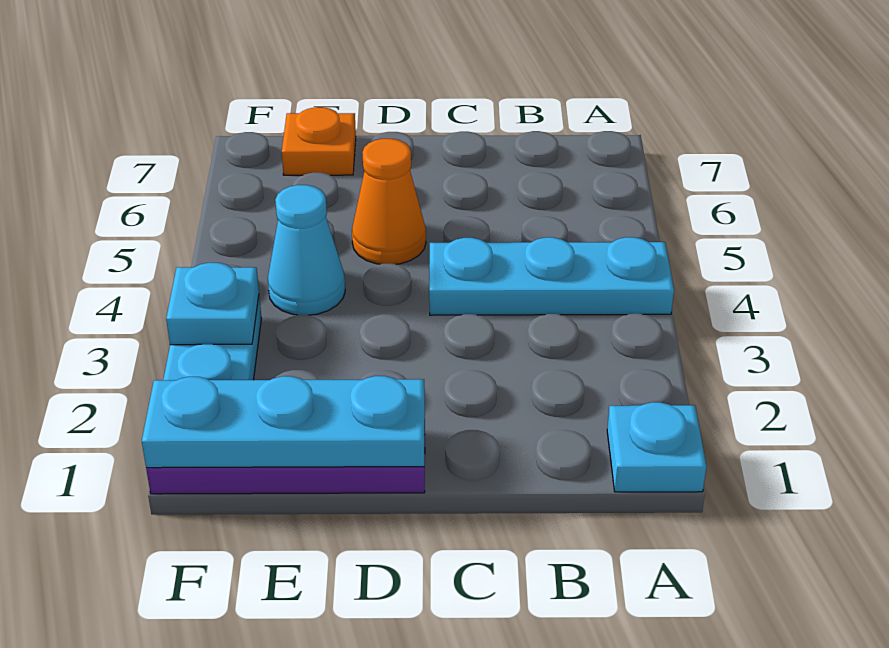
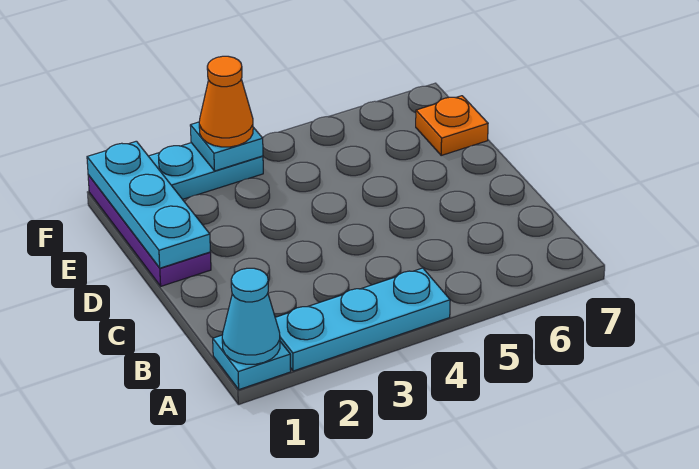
cyan plate A4:C4 level 1 -> cyan plate A2:A4 level 1
orange cone D5 level 1 -> orange cone F3 level 3
cyan cone E4 level 1 -> cyan cone A1 level 2

